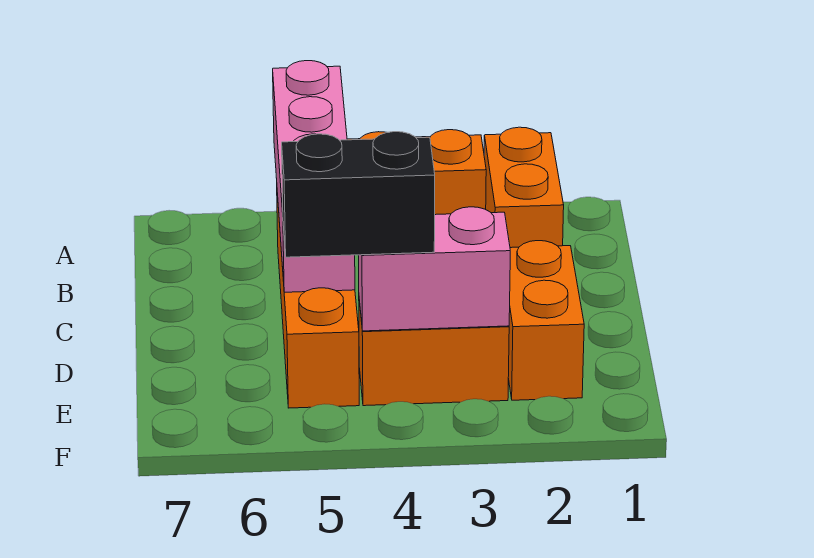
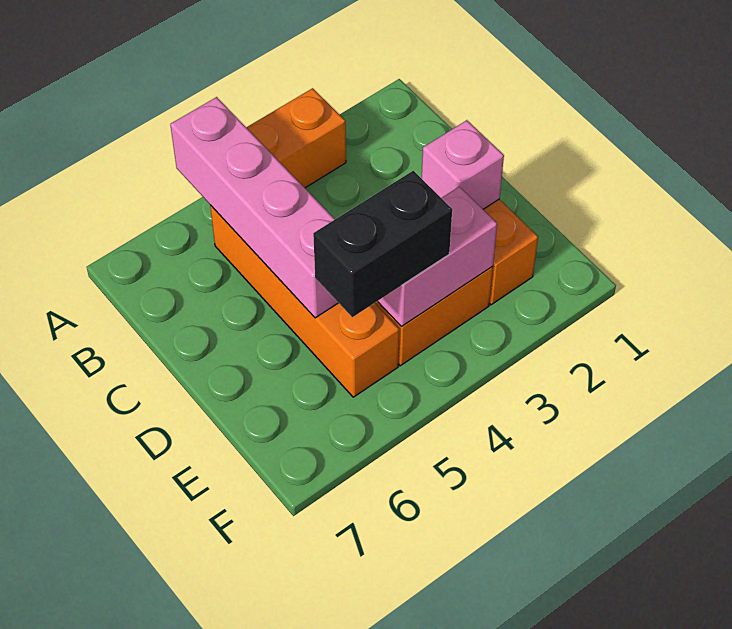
orange brick A2:B2 level 1 -> none
none -> pink brick D2 level 2

